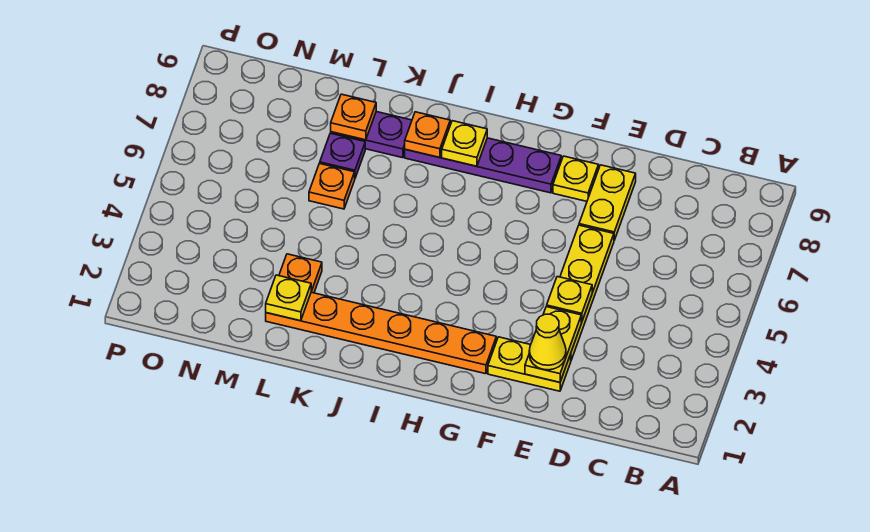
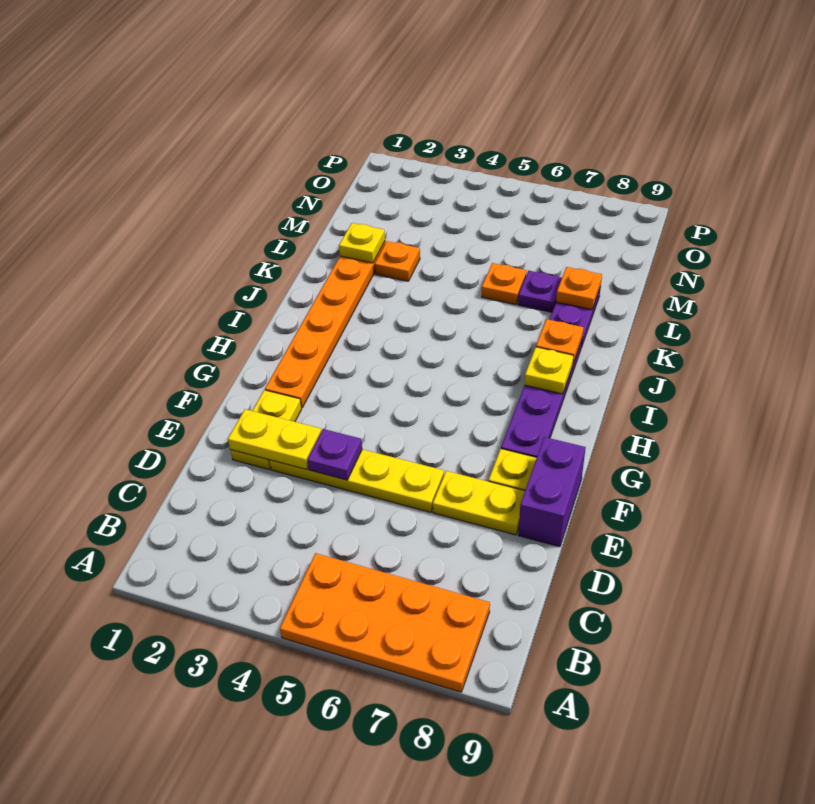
none -> orange plate A5:B8 level 1
yellow cone E2 level 3 -> none
yellow plate E4 level 2 -> purple plate E4 level 2
none -> purple brick E9:F9 level 1

